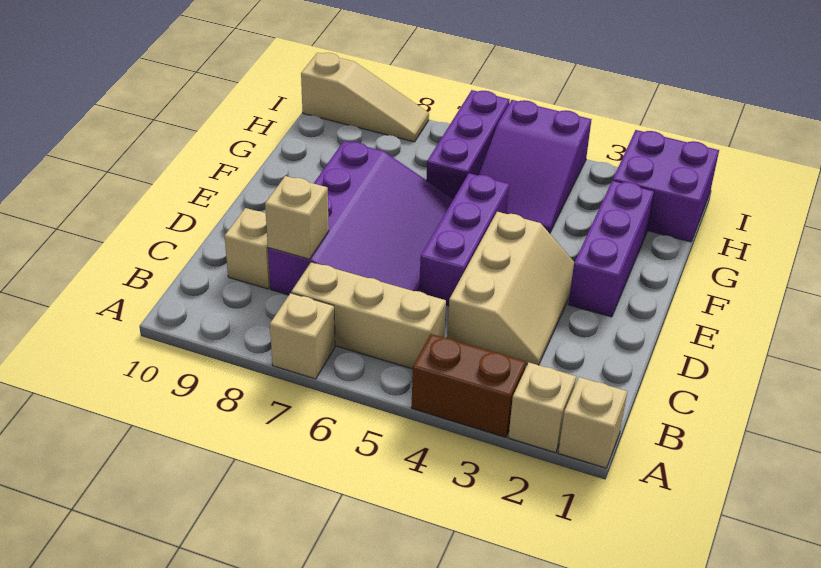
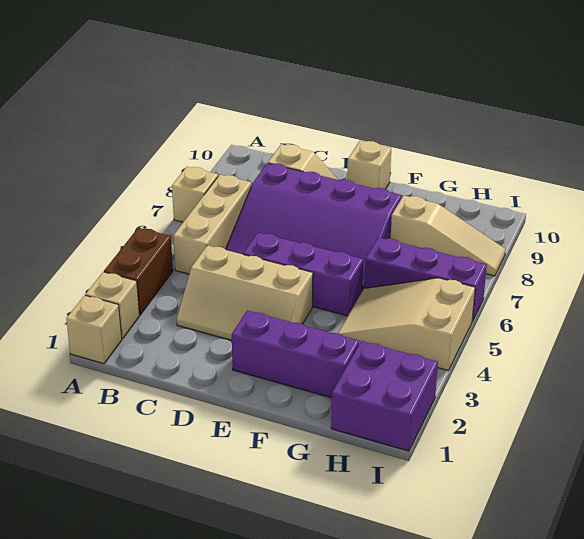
tan brick C8 level 2 -> tan brick E10 level 1
purple slope G4:I5 level 1 top I -> tan slope G4:I5 level 1 top I
tan slope I8:I10 level 1 top 10 -> tan slope G8:I8 level 1 top G

